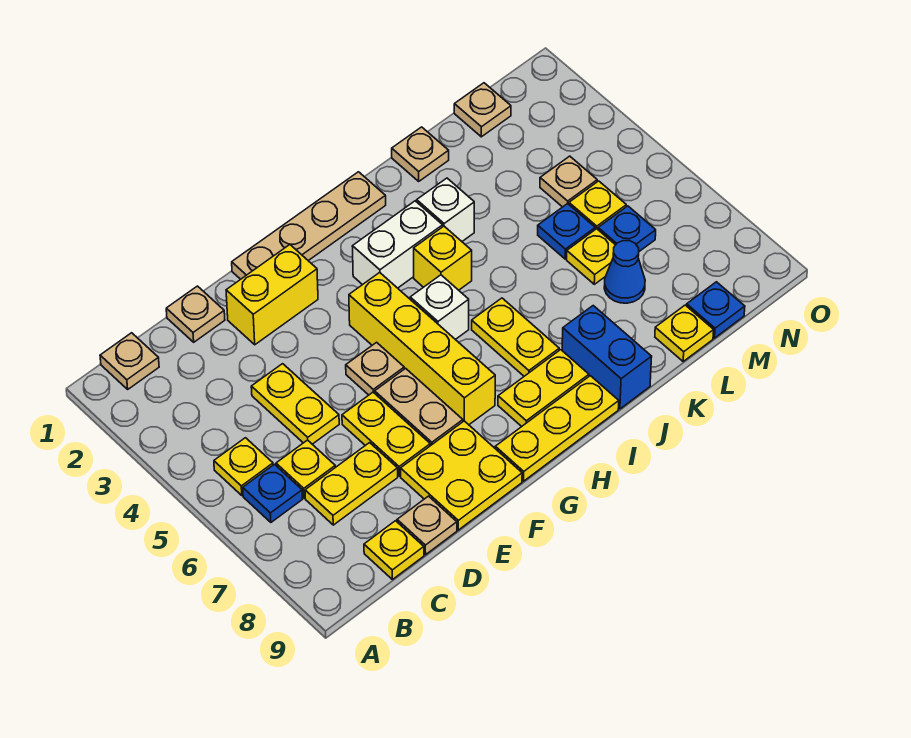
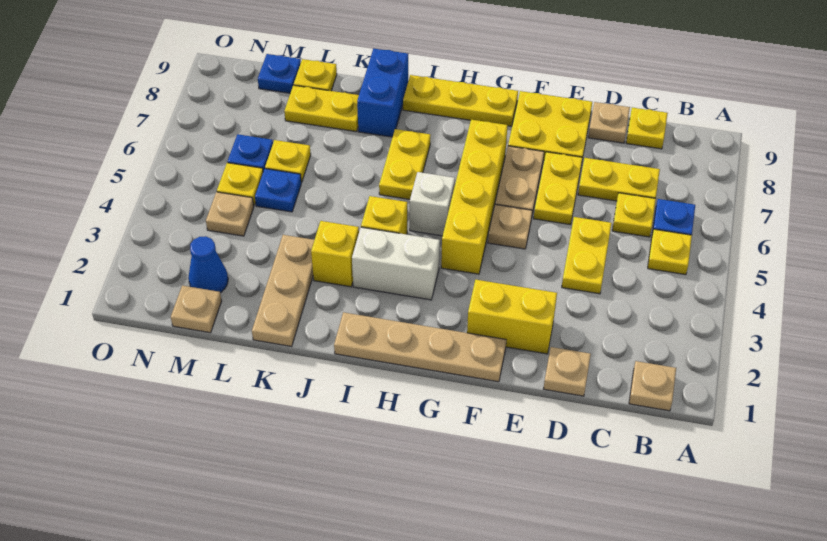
yellow plate H8:I8 level 1 -> yellow plate K8:L8 level 1
white brick J3 level 1 -> yellow brick J3 level 1
tan plate K1 level 1 -> tan plate K1:K3 level 1
blue cone L7 level 1 -> blue cone M2 level 1

